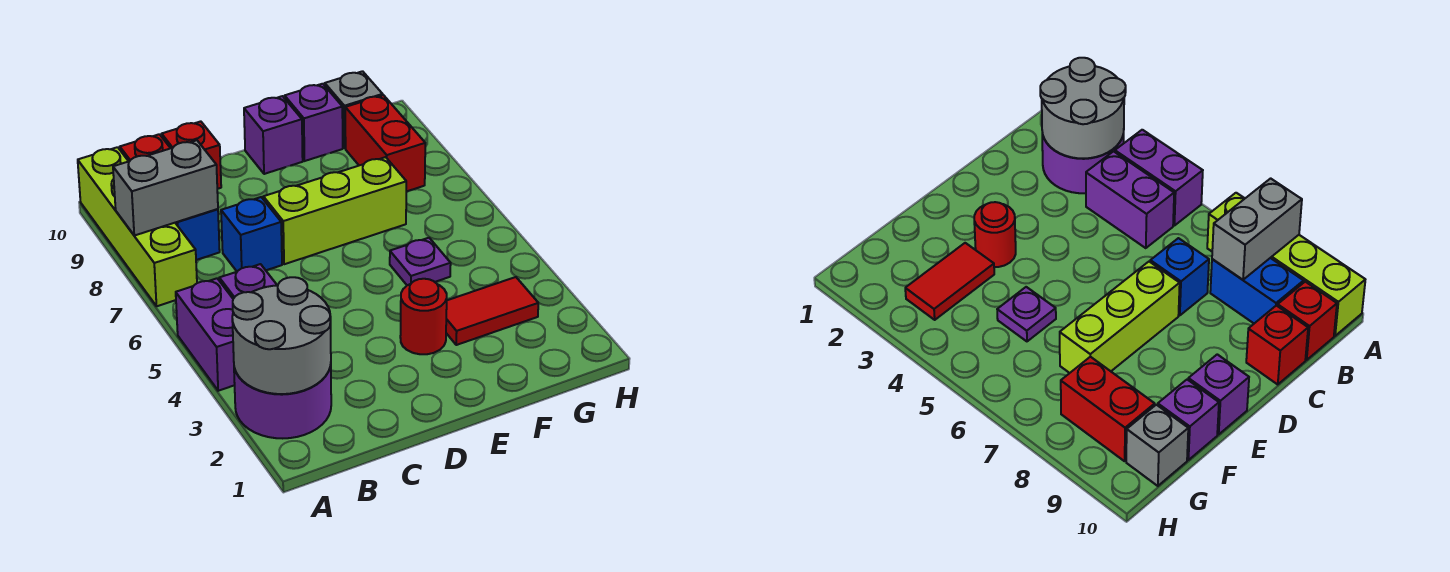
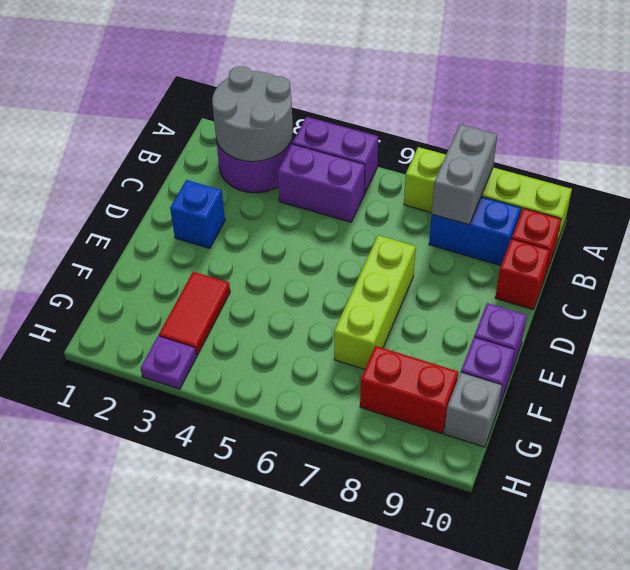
blue brick C7 level 1 -> blue brick D2 level 1
red round brick E3 level 1 -> none
purple plate F5 level 1 -> purple plate H3 level 1

